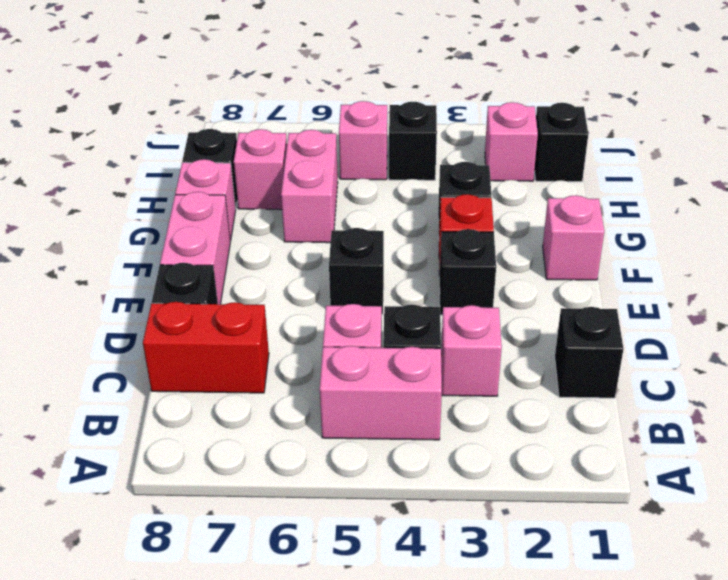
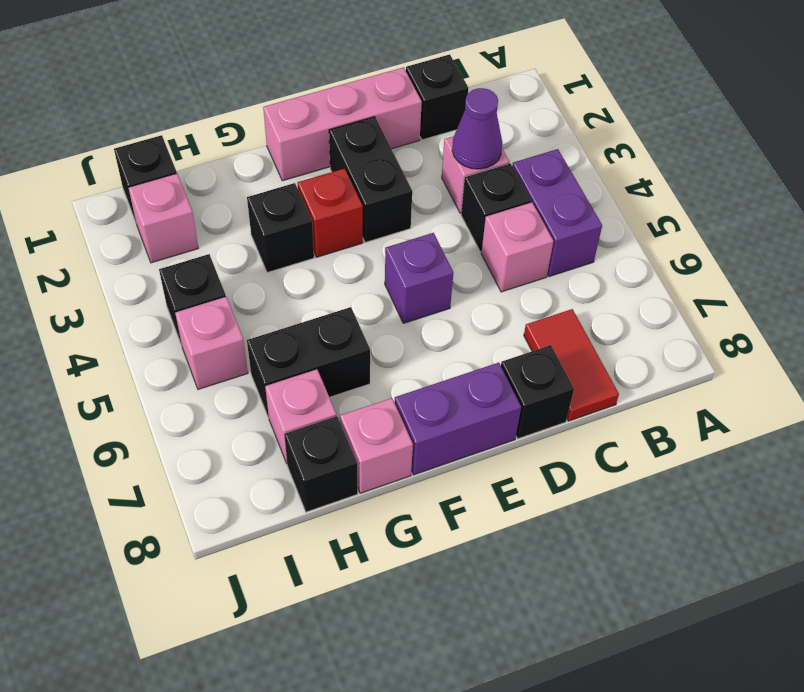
pink brick B4:B5 level 1 -> purple brick B4:B5 level 1
none -> purple cone C3 level 2
red brick C7:C8 level 1 -> red tile C7:C8 level 1
black brick E3 level 1 -> black brick E2:E3 level 1
black brick E5 level 1 -> purple brick E5 level 1
pink brick E8:F8 level 1 -> purple brick E8:F8 level 1
pink brick F1 level 1 -> pink brick D1:F1 level 1
pink brick G6:H6 level 1 -> black brick G6:H6 level 1

